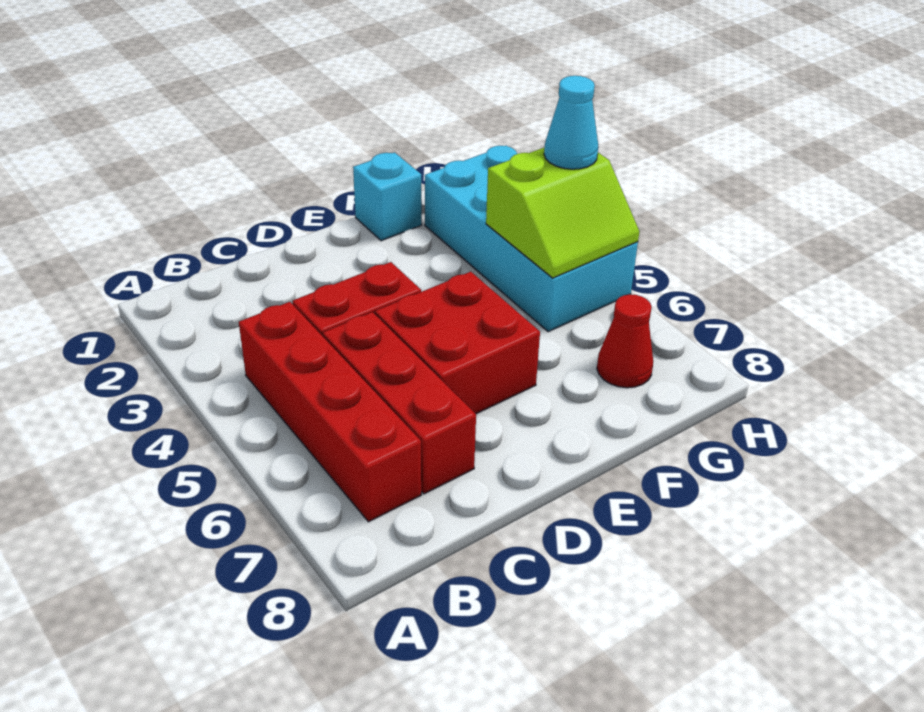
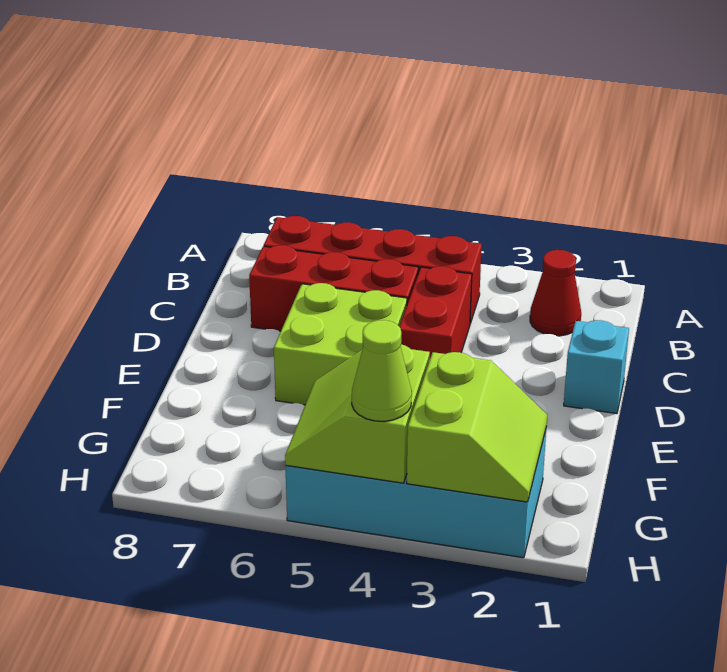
red brick D5:E6 level 1 -> lime brick D5:E6 level 1
cyan brick F1 level 1 -> cyan brick D1 level 1
none -> lime slope G2:H3 level 2 top 3
red cone G7 level 1 -> red cone B2 level 1
cyan cone H4 level 3 -> lime cone H4 level 3

